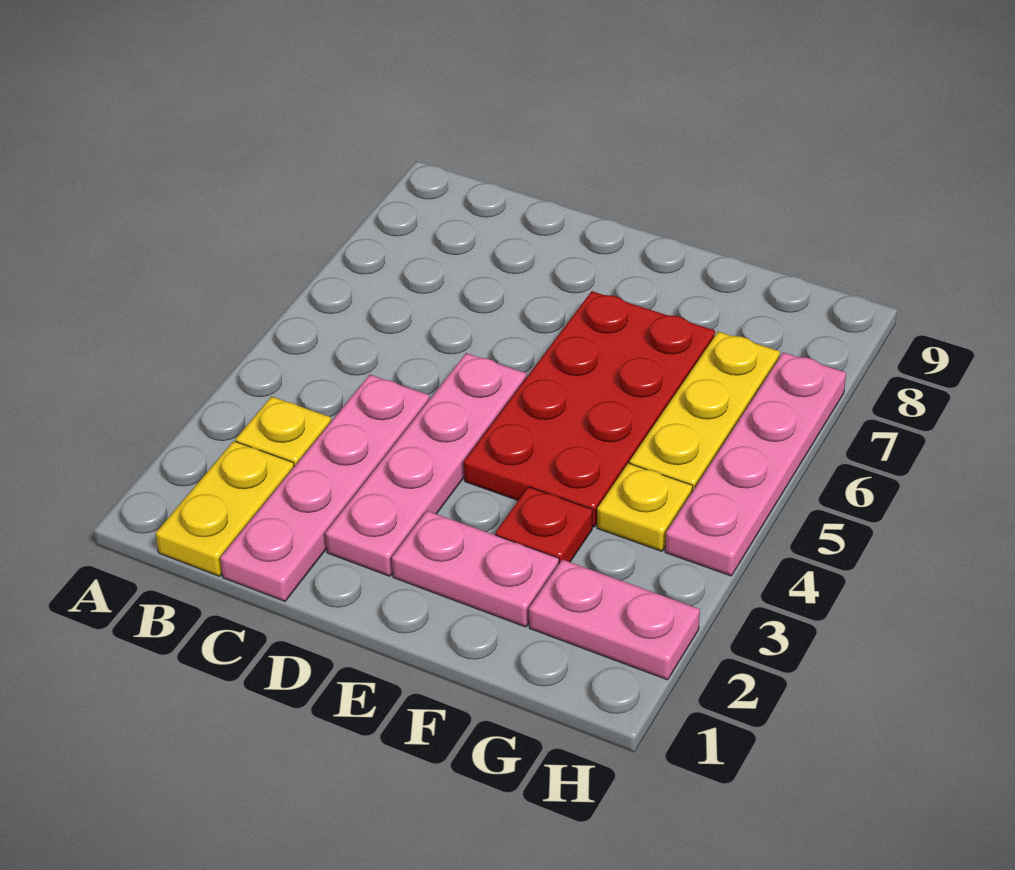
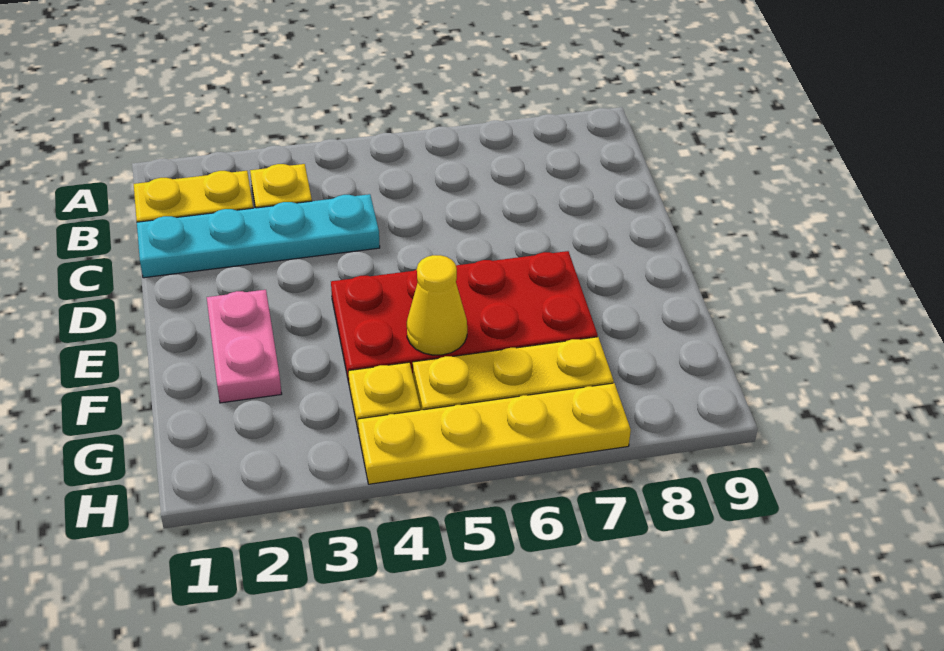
pink plate C1:C4 level 1 -> cyan plate C1:C4 level 1
pink plate D2:D5 level 1 -> none
red plate F3 level 1 -> none
none -> yellow cone F5 level 2
pink plate G2:H2 level 1 -> none
pink plate H4:H7 level 1 -> yellow plate H4:H7 level 1

